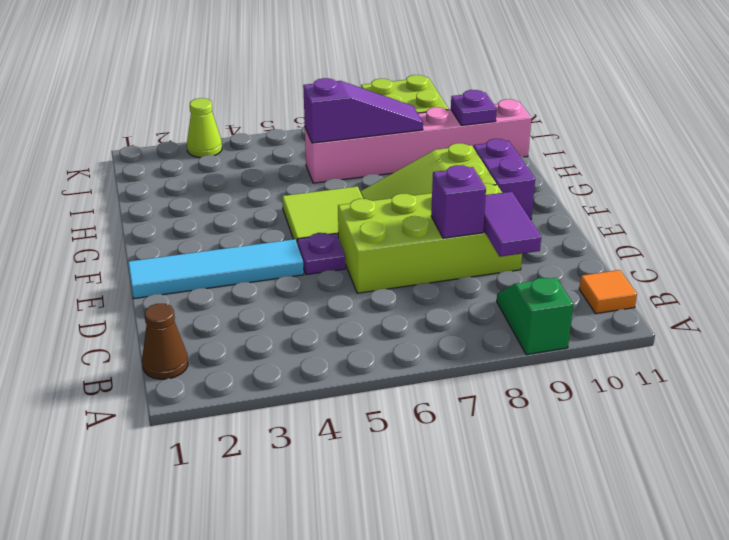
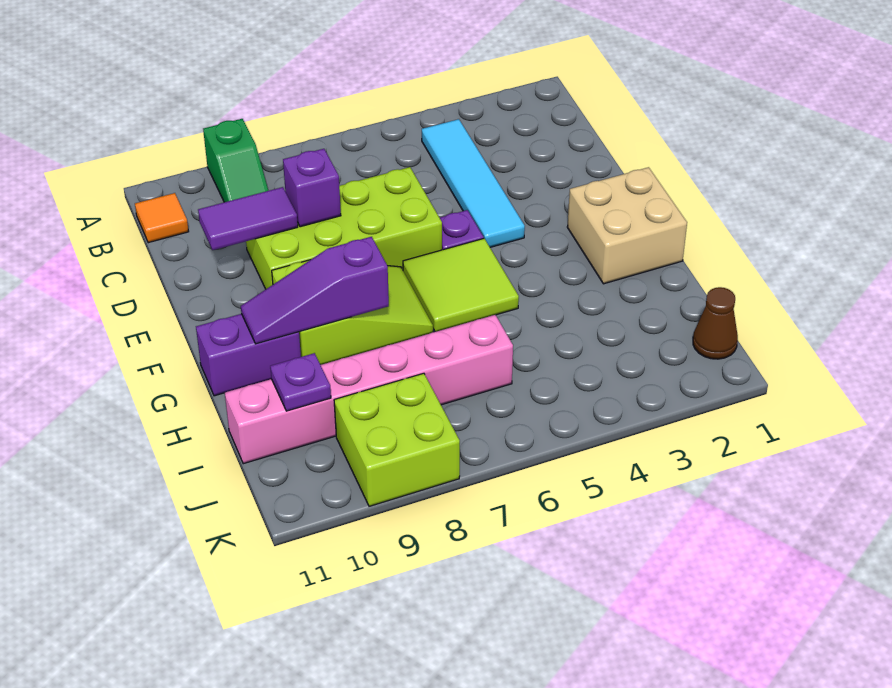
brown cone B1 level 1 -> brown cone J1 level 1
purple tile C9:D9 level 2 -> purple tile D9:D10 level 2
cyan tile E1:E4 level 1 -> cyan tile B4:E4 level 1
none -> tan brick F1:G2 level 1
purple brick F10:G10 level 1 -> purple brick G10:G11 level 1
purple slope I6:I8 level 2 top 6 -> purple slope G8:G10 level 2 top 8
lime cone K3 level 1 -> none

